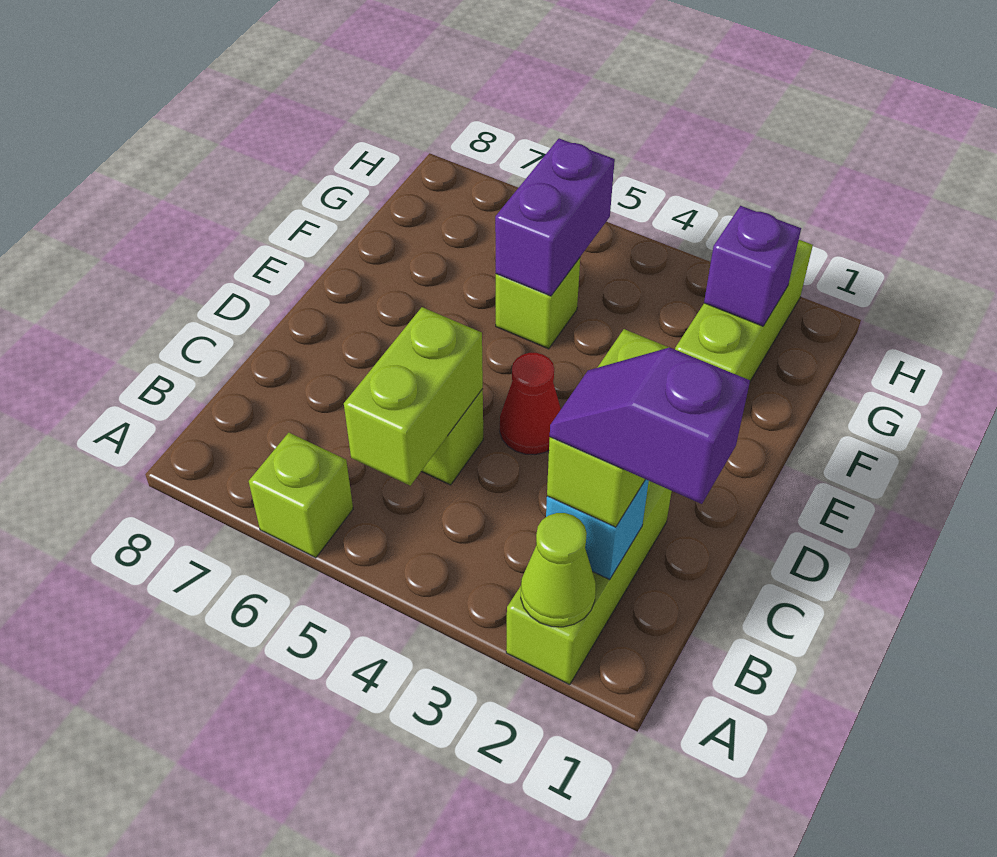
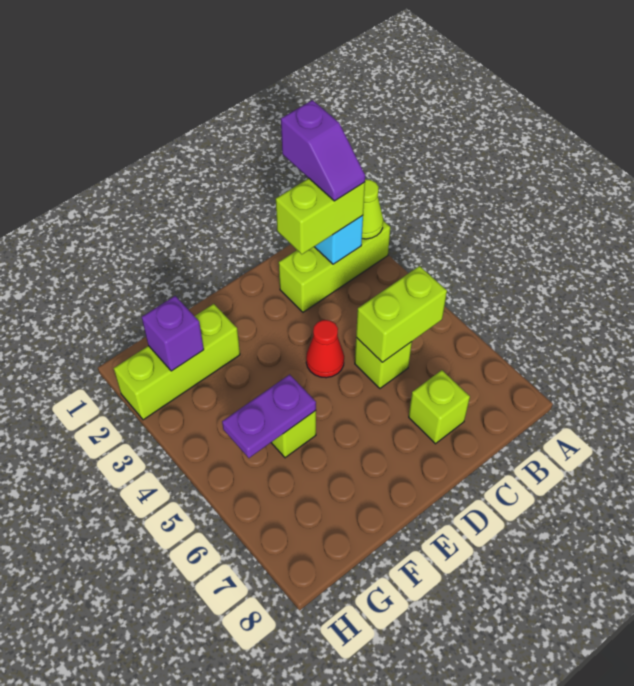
lime brick A6 level 1 -> lime brick C7 level 1
purple brick F5:G5 level 2 -> purple plate F5:G5 level 2

